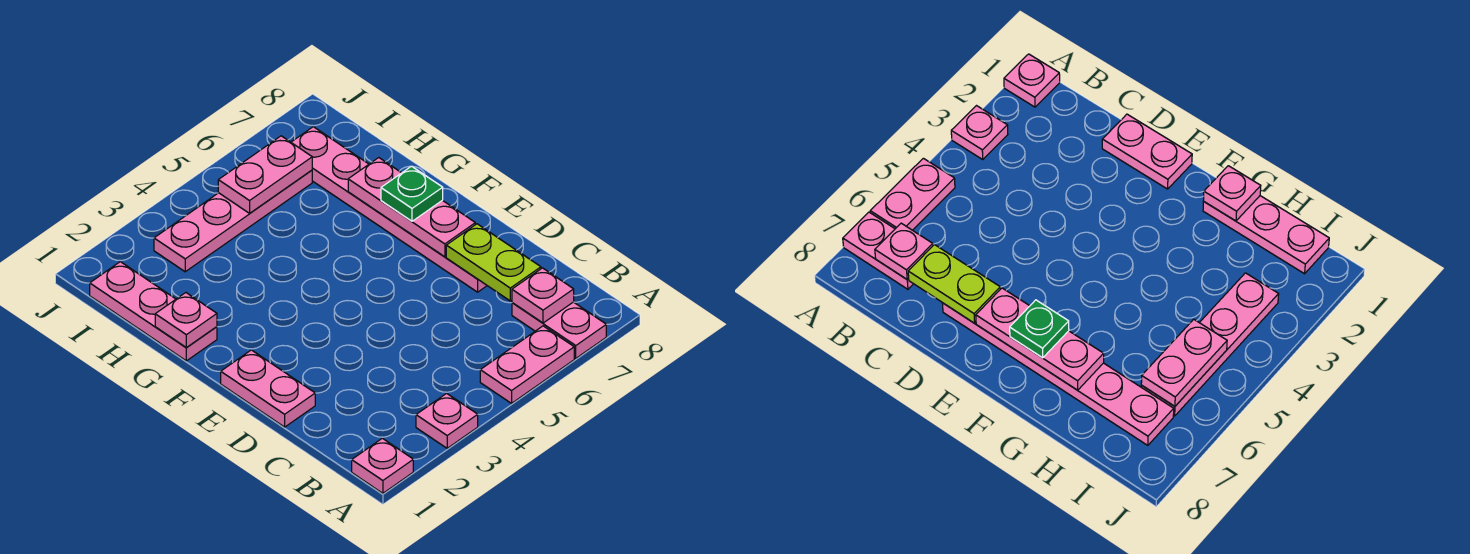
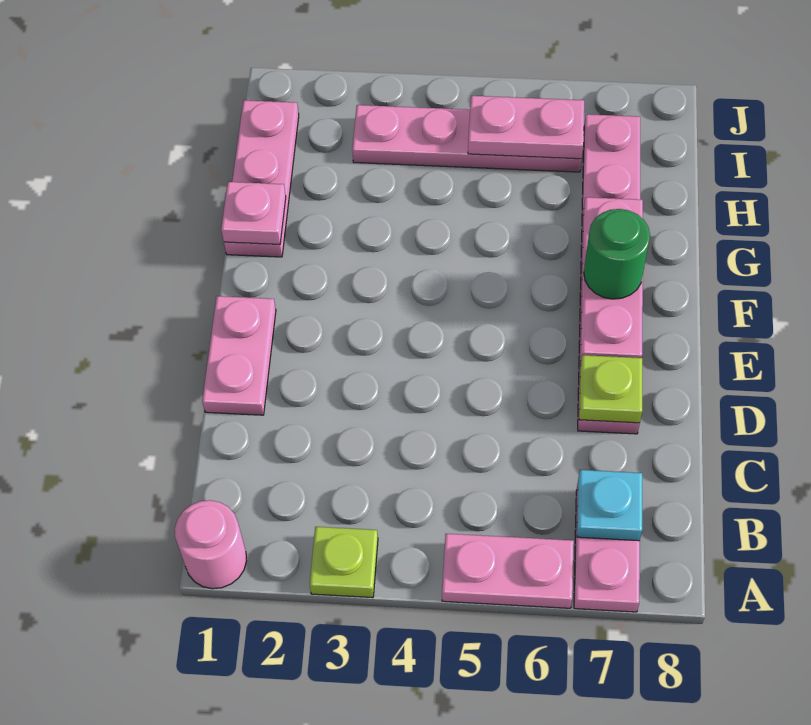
pink plate A1 level 1 -> pink round brick A1 level 1
pink plate A3 level 1 -> lime plate A3 level 1
pink plate B7 level 2 -> cyan plate B7 level 2
lime plate C7:D7 level 2 -> lime plate D7 level 2
green plate F7 level 3 -> green round brick F7 level 3

